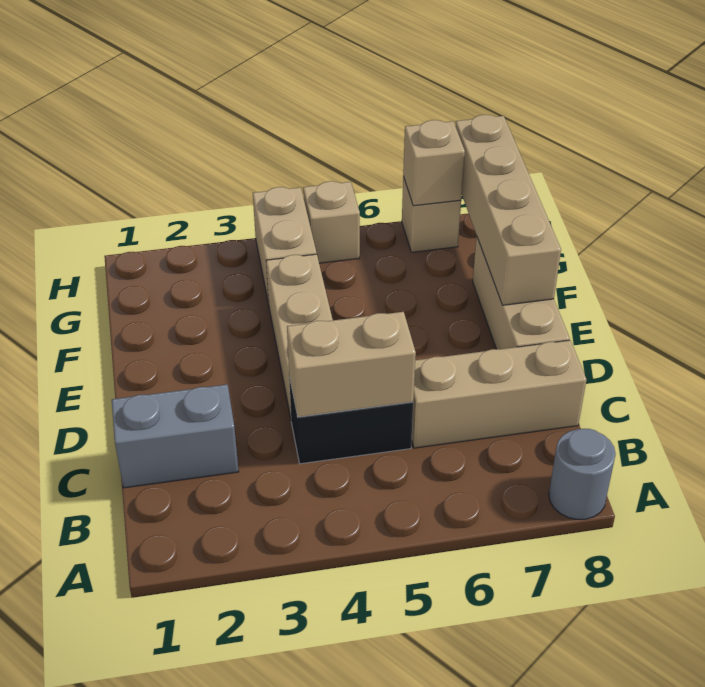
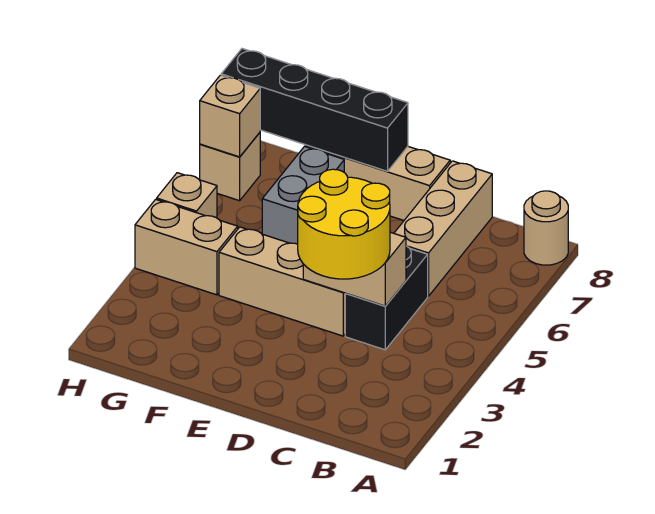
grey round brick A8 level 1 -> tan round brick A8 level 1
grey brick C1:C2 level 1 -> grey brick F6:F7 level 1
none -> yellow round brick C3:D4 level 3
tan brick C4:C5 level 2 -> tan brick C4:D4 level 2
tan brick E8:H8 level 2 -> black brick E8:H8 level 2

